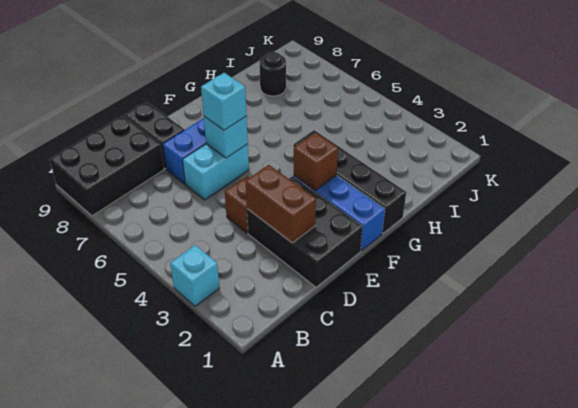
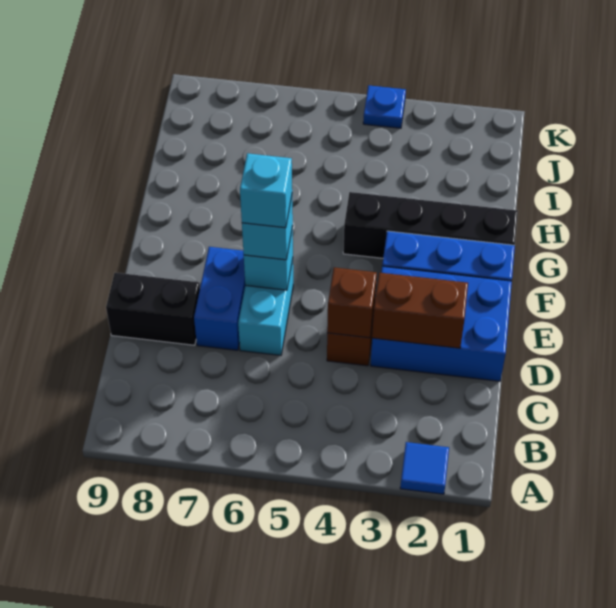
none -> blue tile A2 level 1
cyan brick A3 level 1 -> cyan brick E6 level 4
black brick A8:C9 level 1 -> none
black brick D1:E3 level 1 -> blue brick D1:E3 level 1
brown brick F3 level 2 -> brown brick D4 level 2
black round brick I8 level 1 -> none
none -> blue plate K4 level 1

